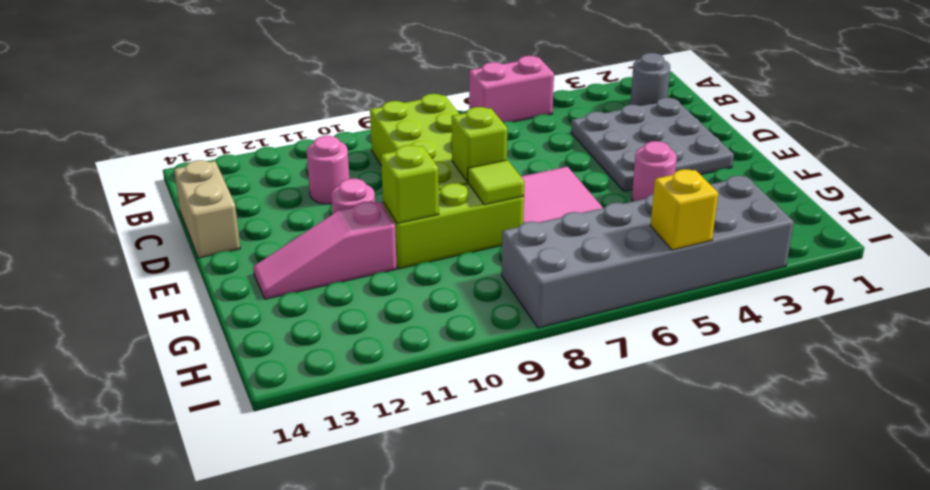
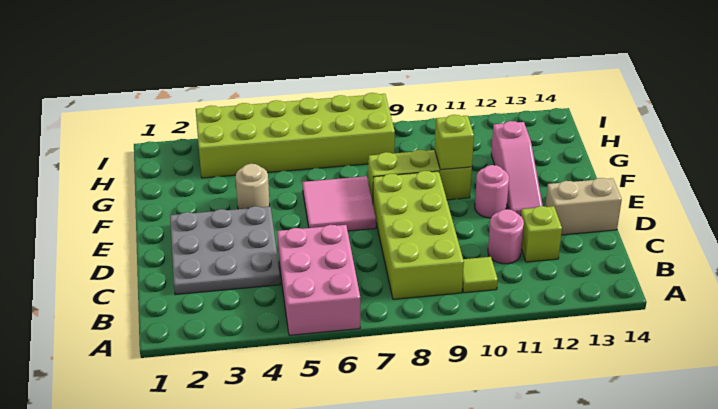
pink brick A5:A6 level 1 -> pink brick A5:C6 level 1
grey round brick B2 level 1 -> none
tan brick C14:D14 level 1 -> tan brick D13:D14 level 1
lime brick E8 level 2 -> lime brick C12 level 1
pink round brick F4 level 1 -> tan round brick F4 level 1
lime tile F8 level 2 -> lime tile B10 level 1
pink slope F11:F13 level 1 top 11 -> pink slope E12:G12 level 1 top G
grey brick H3:I8 level 1 -> lime brick H3:I8 level 1
yellow brick I5 level 2 -> none

